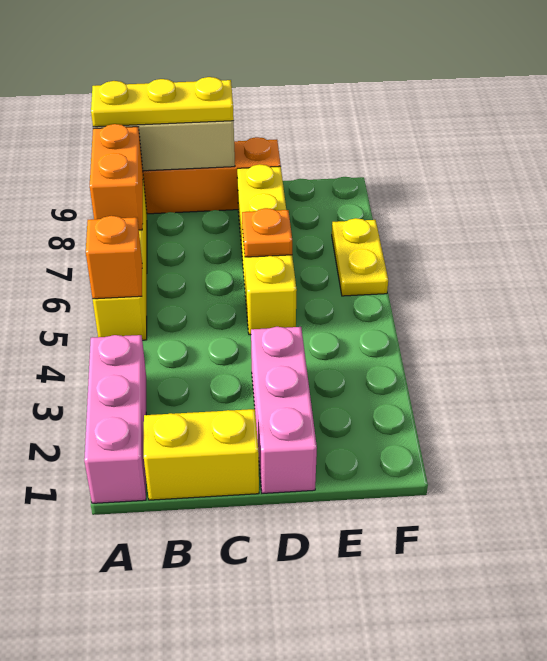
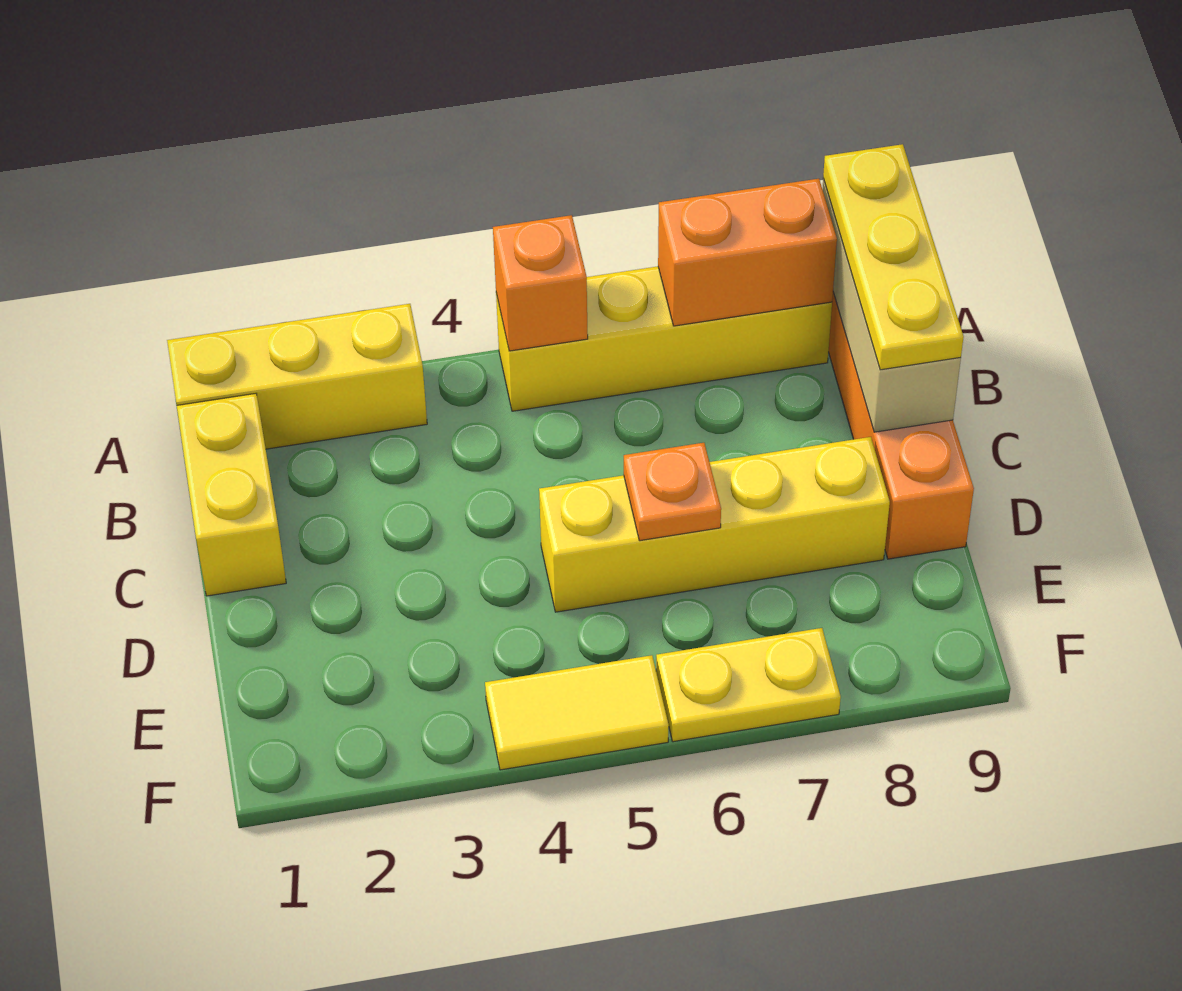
pink brick A1:A3 level 1 -> yellow brick A1:A3 level 1
pink brick D1:D3 level 1 -> none
none -> yellow tile F4:F5 level 1

